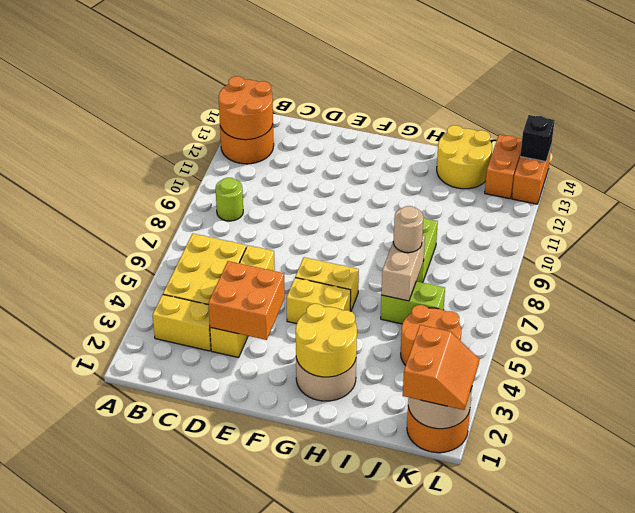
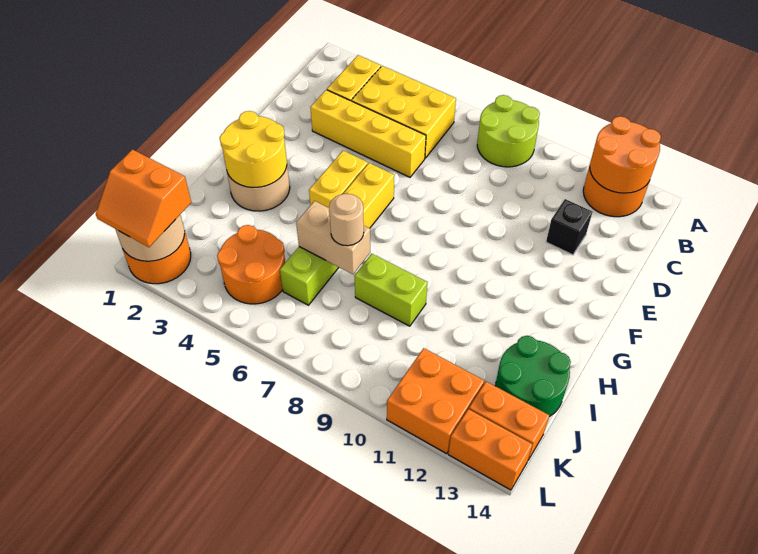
lime round brick B9 level 1 -> lime round brick A8:B9 level 1
orange brick D3:E4 level 2 -> orange brick K11:L12 level 1
yellow round brick I13:J14 level 1 -> green round brick I13:J14 level 1
black brick L14 level 2 -> black brick D12 level 1

